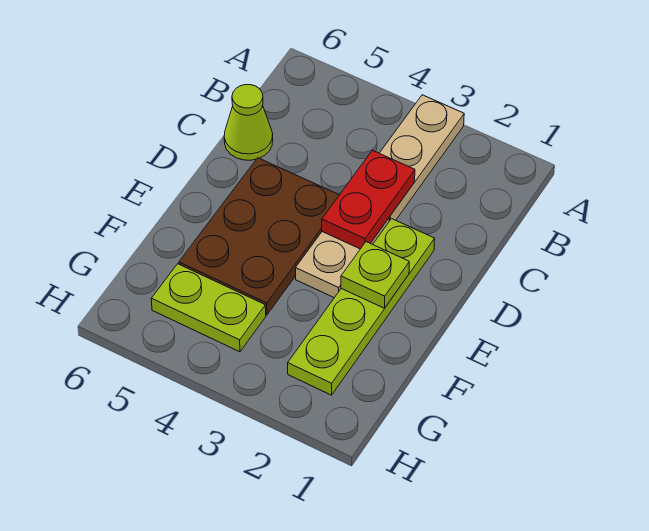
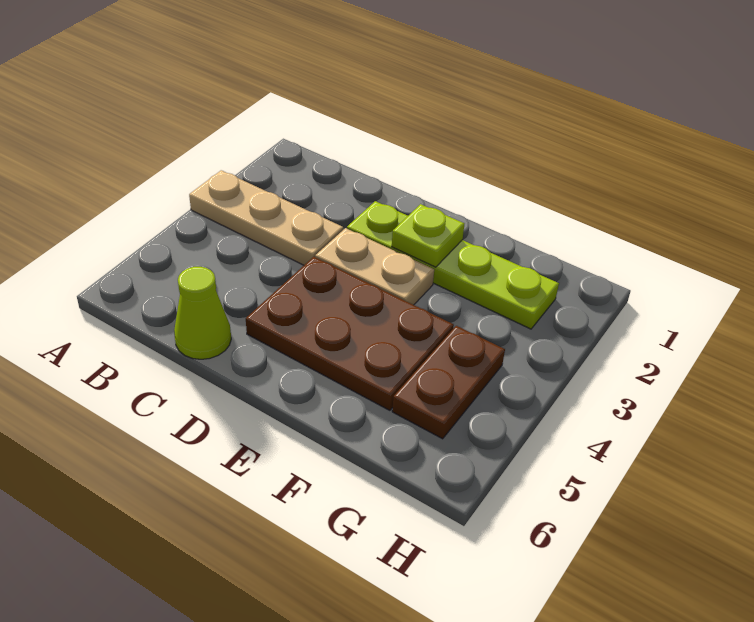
red plate C3:D3 level 2 -> none
lime plate G4:G5 level 1 -> brown plate G4:G5 level 1

